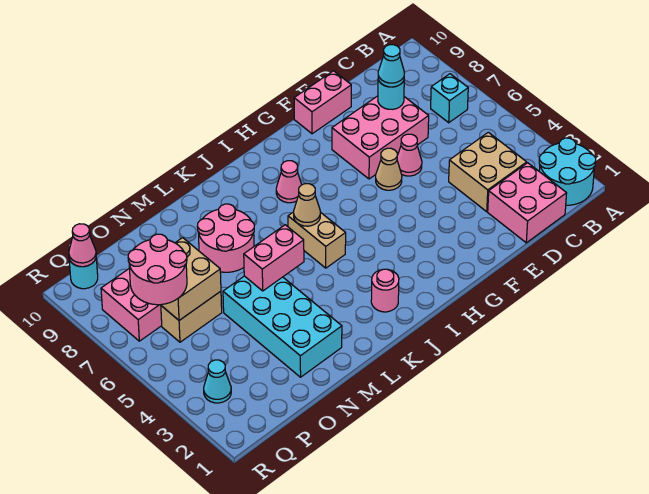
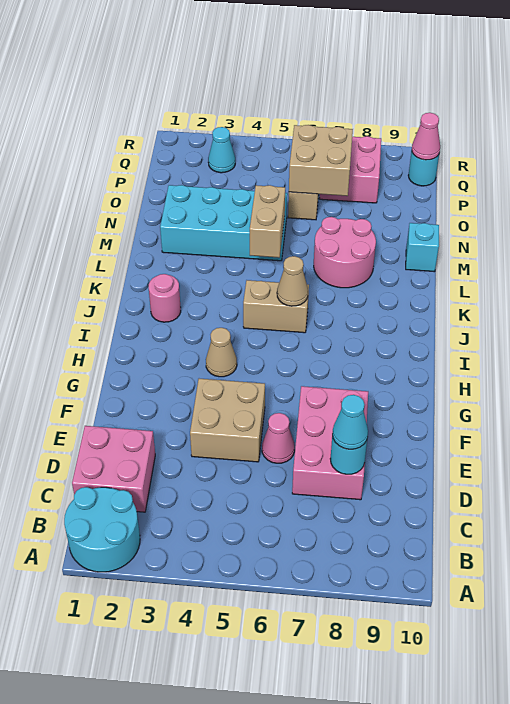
cyan brick B7 level 1 -> cyan brick M10 level 1
tan brick C3:D4 level 1 -> tan brick E4:F5 level 1
pink brick E10:F10 level 1 -> none
tan cone F6 level 1 -> tan cone H4 level 1
pink cone I8 level 1 -> none
pink brick L5:M5 level 2 -> tan brick L5:M5 level 2
pink round brick P6:Q7 level 3 -> none

